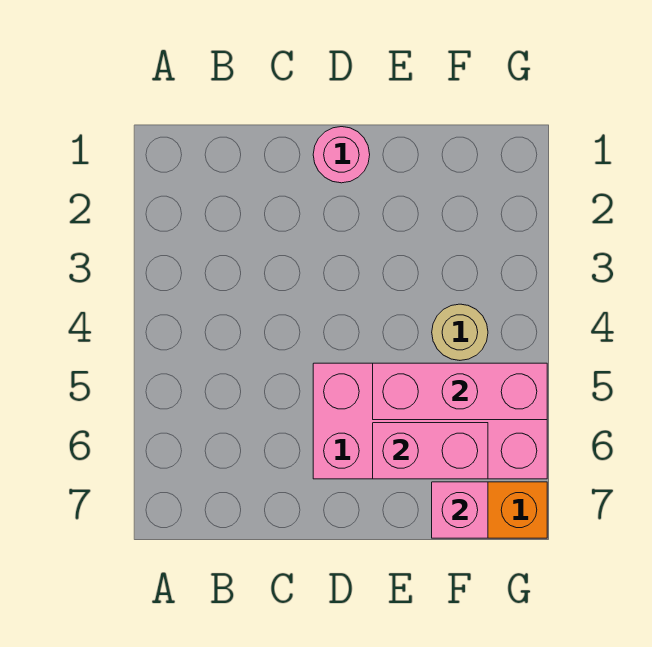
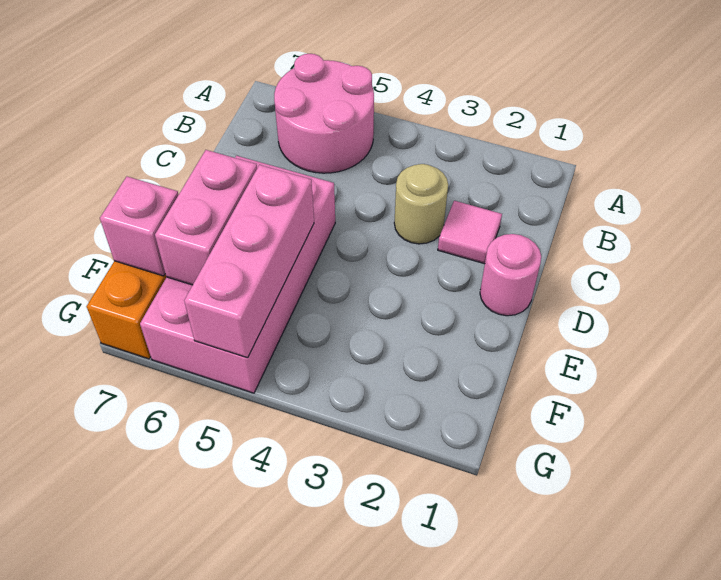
none -> pink round brick A5:B6 level 1
none -> pink tile C2 level 1
tan round brick F4 level 1 -> tan round brick C3 level 1

